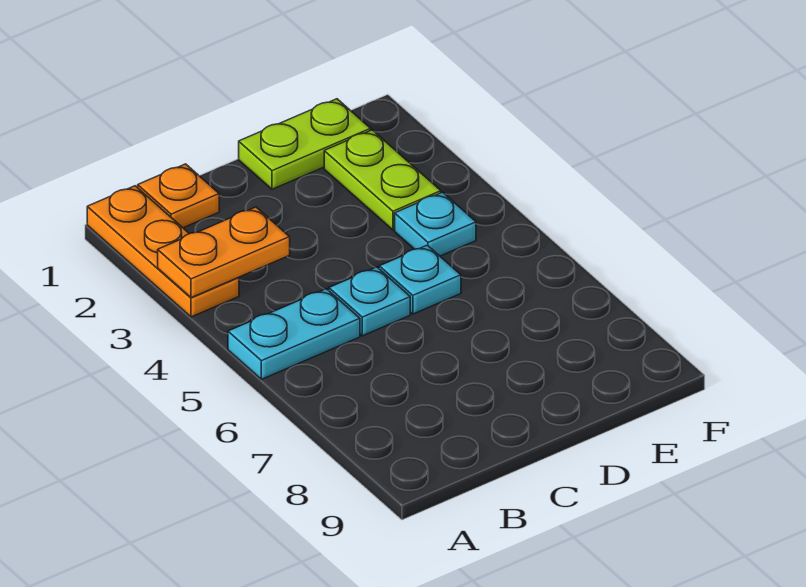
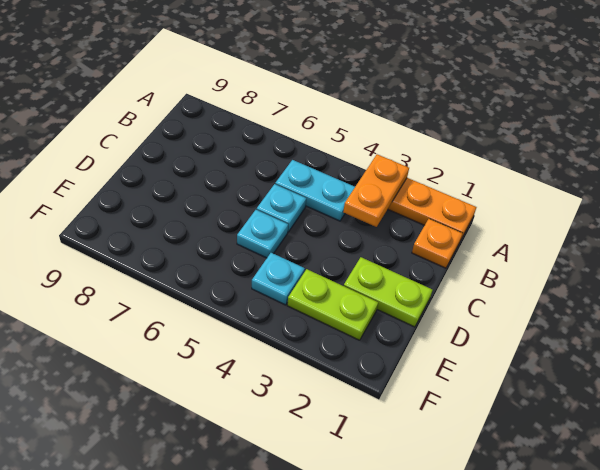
cyan plate A5:B5 level 1 -> cyan plate B4:B5 level 1
lime plate D1:E1 level 1 -> lime plate D1:D2 level 1

